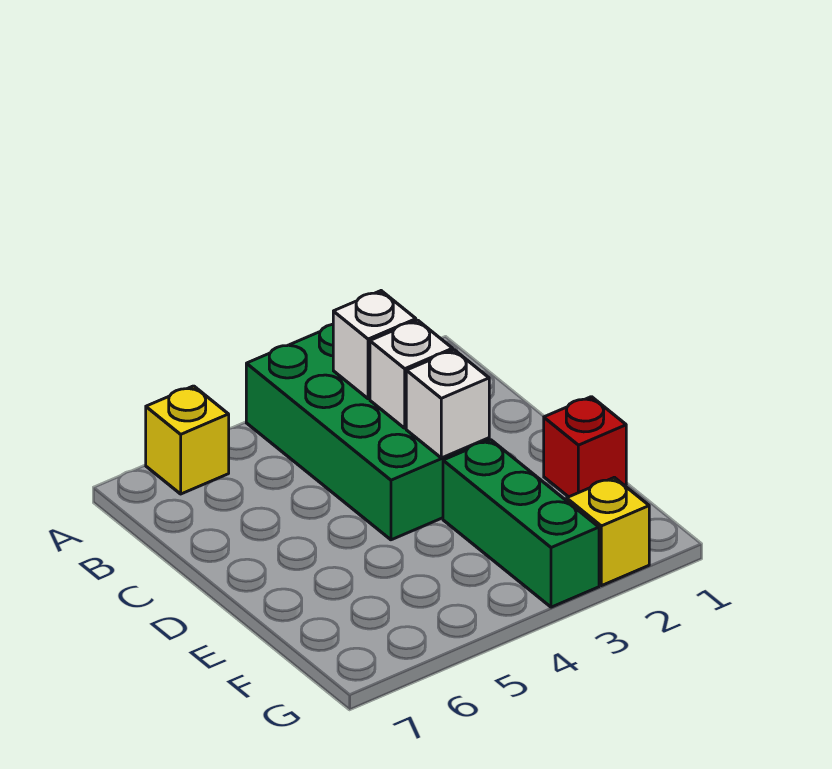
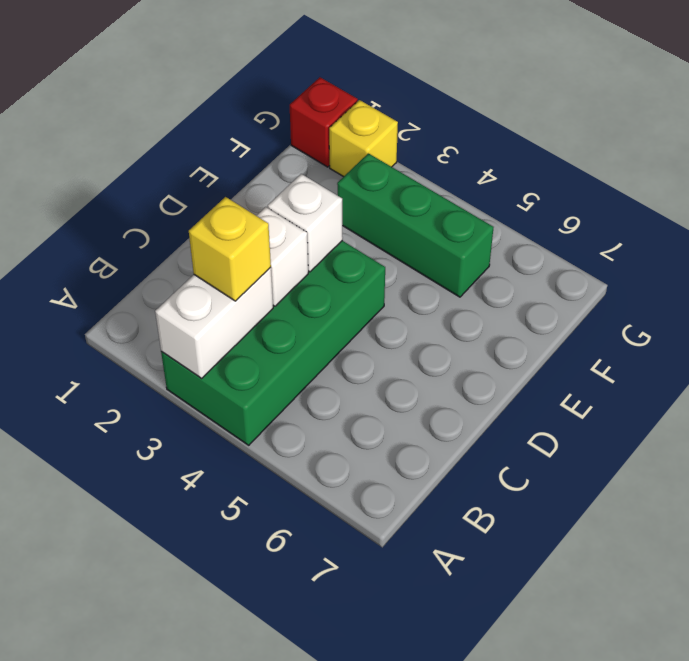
yellow brick A6 level 1 -> yellow brick B3 level 3
white brick B3 level 2 -> white brick A3:B3 level 2
red brick E1 level 1 -> red brick G1 level 1
green brick E3:G3 level 1 -> green brick F3:F5 level 1

